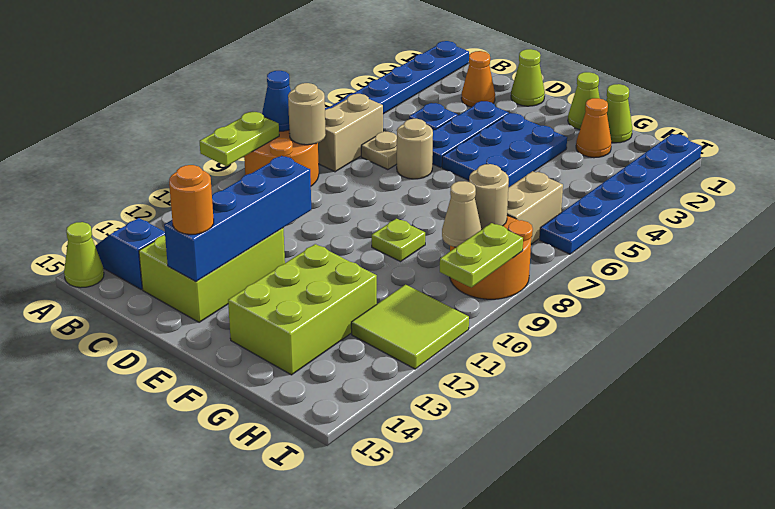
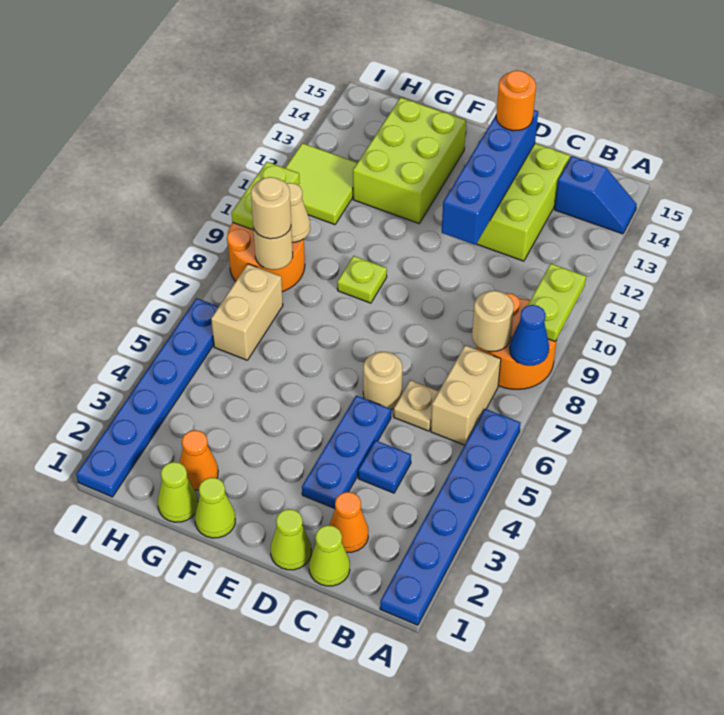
lime cone A15 level 1 -> lime cone C1 level 1
blue plate E3:F5 level 1 -> none
none -> tan round brick H8 level 3

